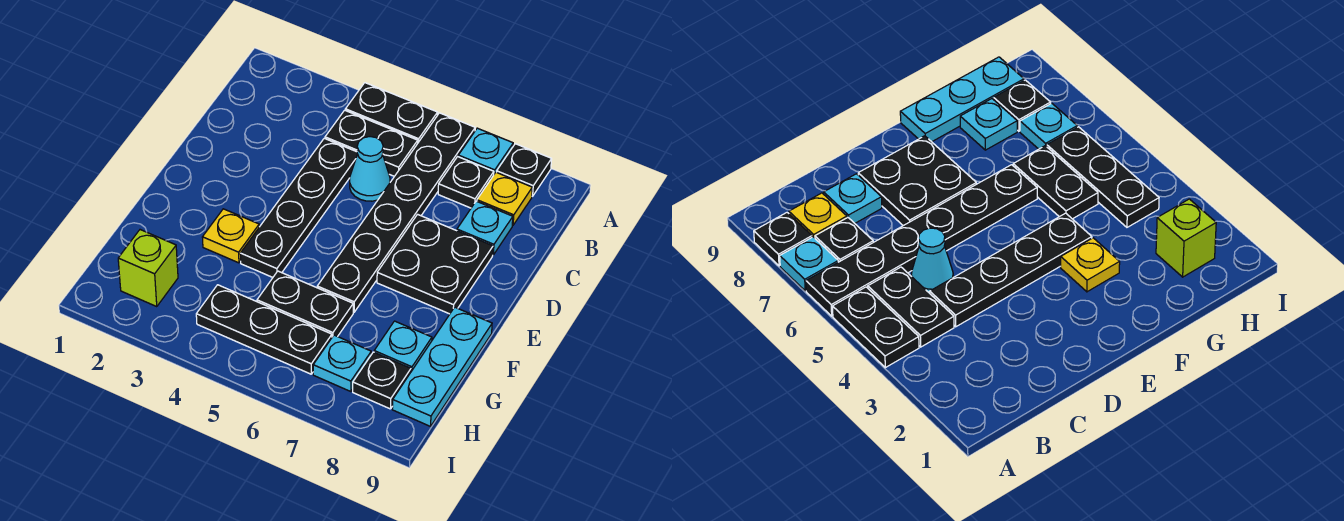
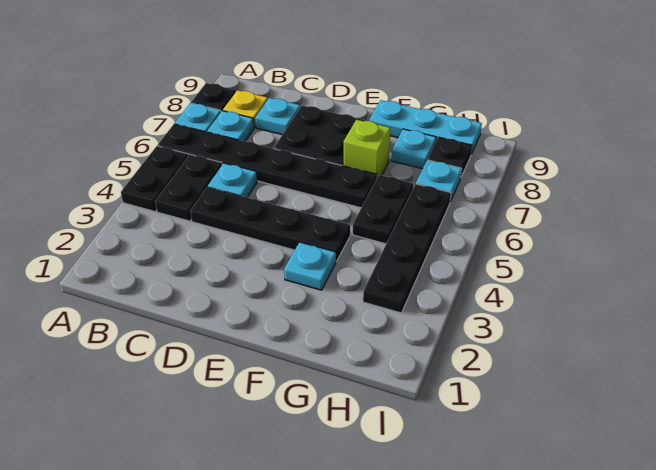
black plate B7 level 1 -> cyan plate B7 level 1
cyan cone C5 level 1 -> cyan plate C5 level 1
yellow plate F3 level 1 -> cyan plate F3 level 1
lime brick H2 level 1 -> lime brick F7 level 1
black plate H4:H6 level 1 -> black plate H3:H6 level 1

